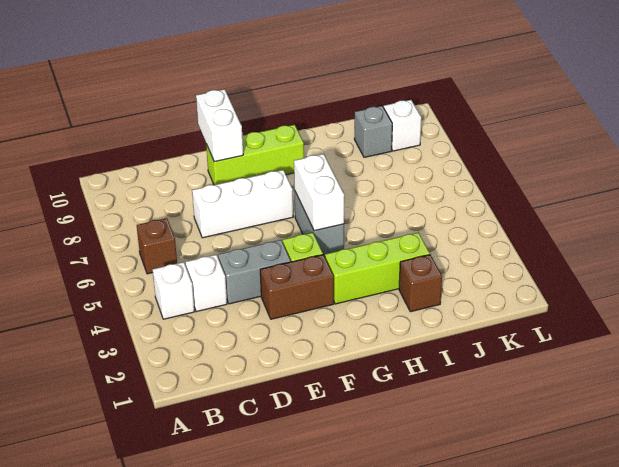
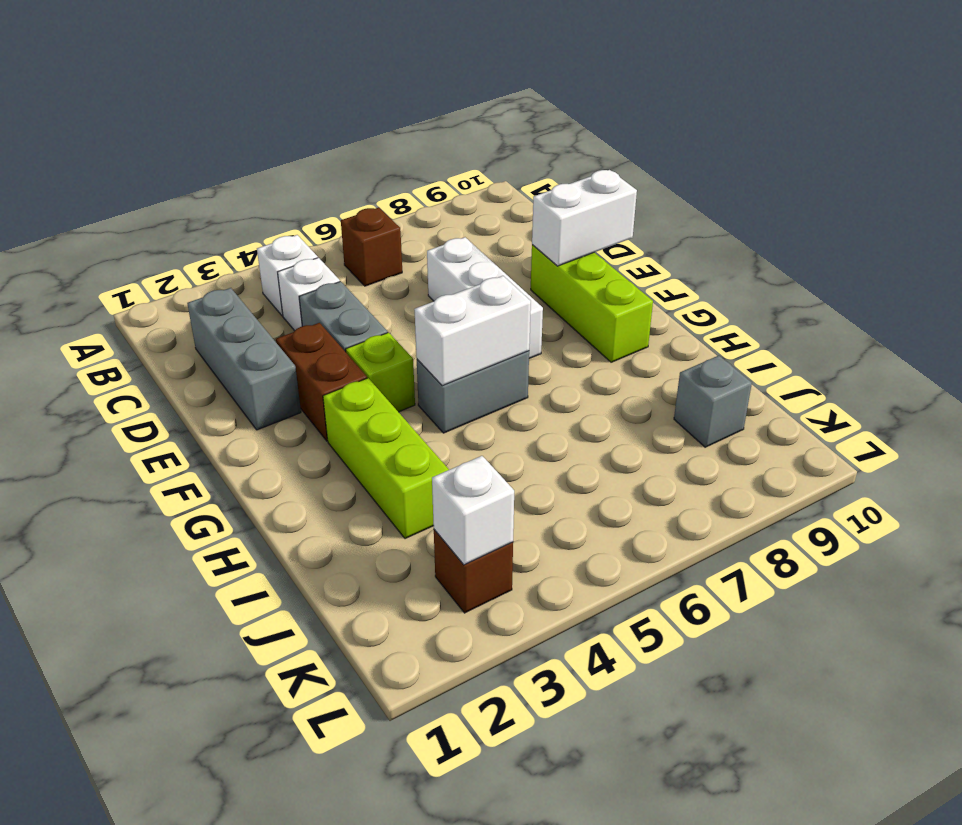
none -> grey brick C2:E2 level 1
brown brick I2 level 1 -> brown brick K3 level 1
white brick K9 level 1 -> white brick K3 level 2

